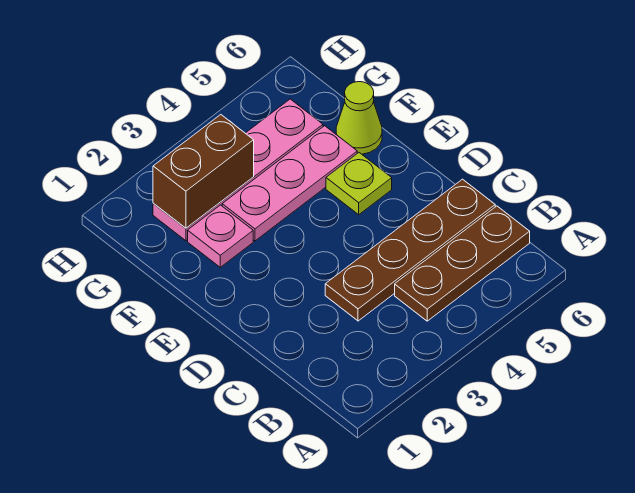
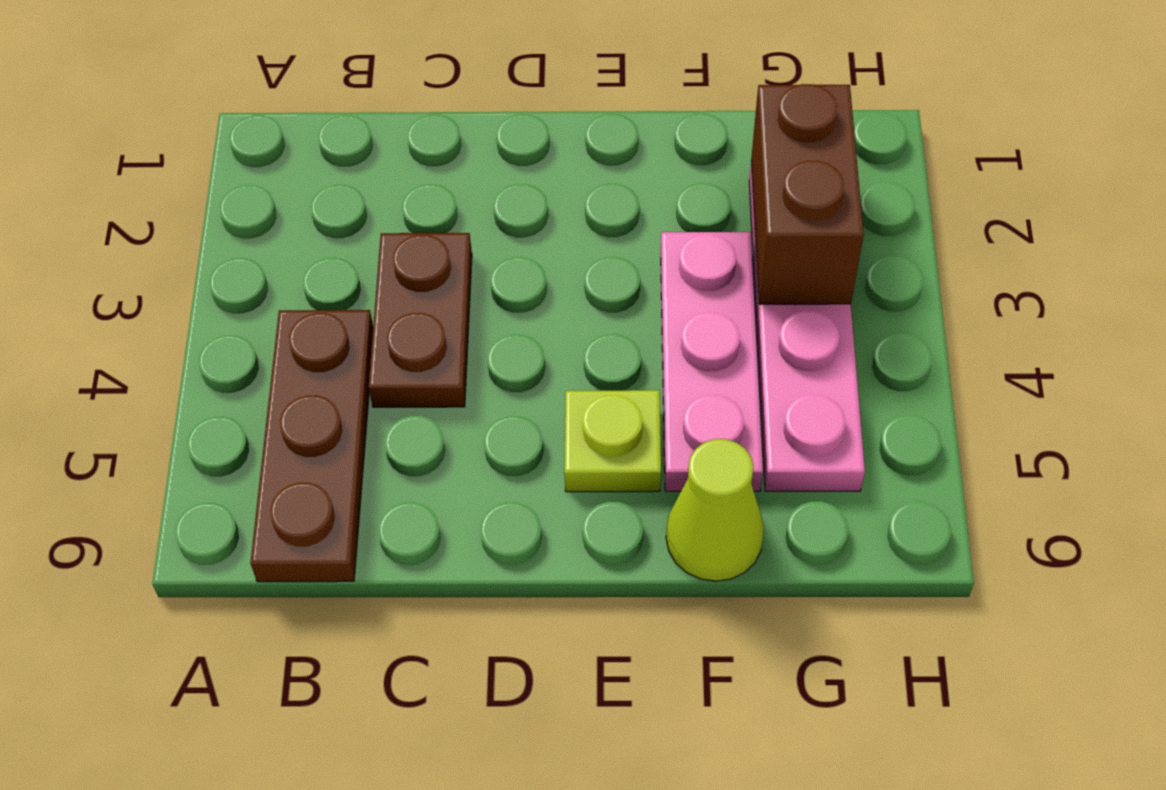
brown plate C3:C6 level 1 -> brown plate C3:C4 level 1
pink plate F2 level 1 -> none

